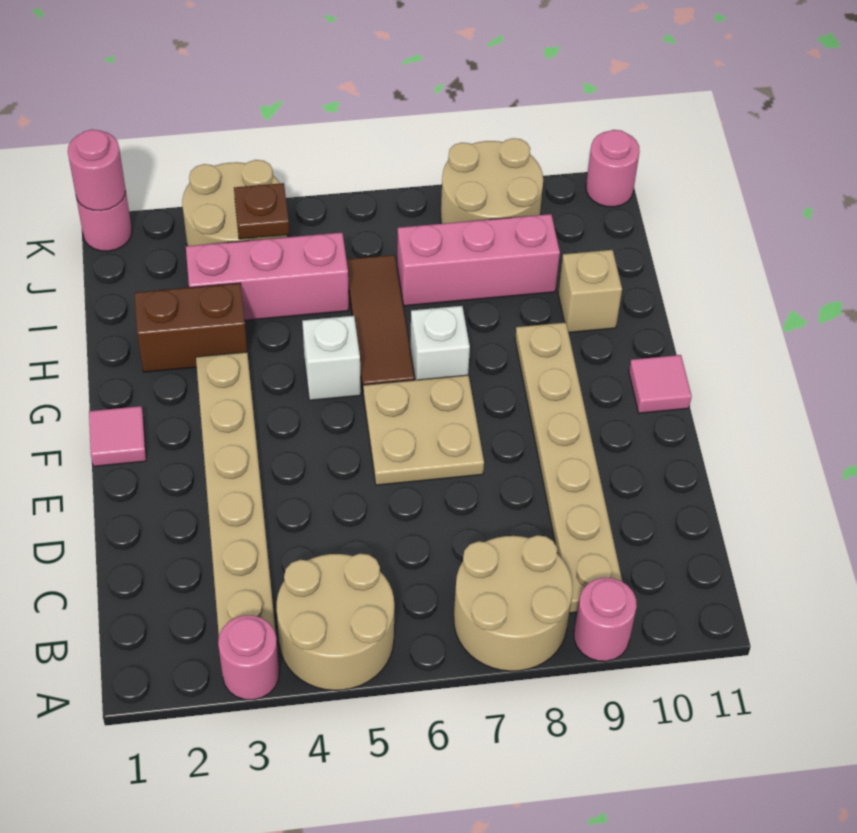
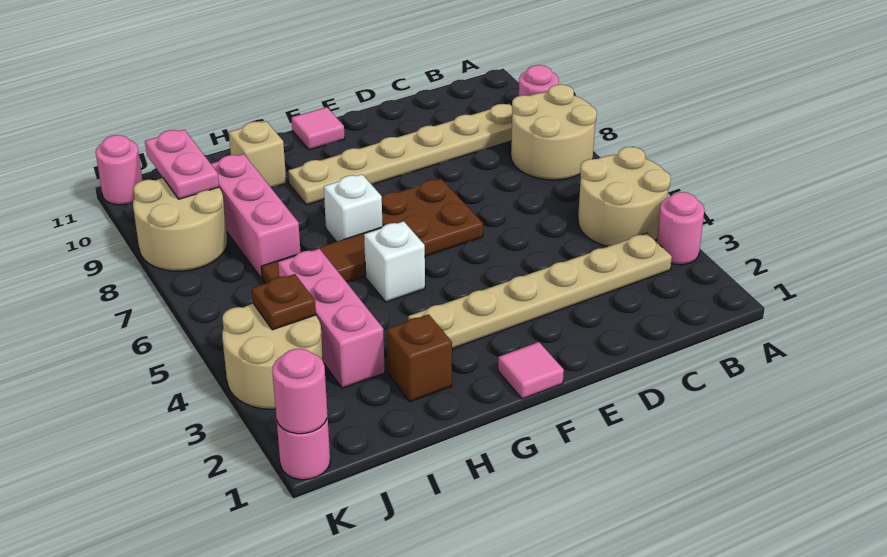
tan plate E6:F7 level 1 -> brown plate E6:F7 level 1
brown brick H2:H3 level 1 -> brown brick H2 level 1
none -> pink plate J9:J10 level 2

